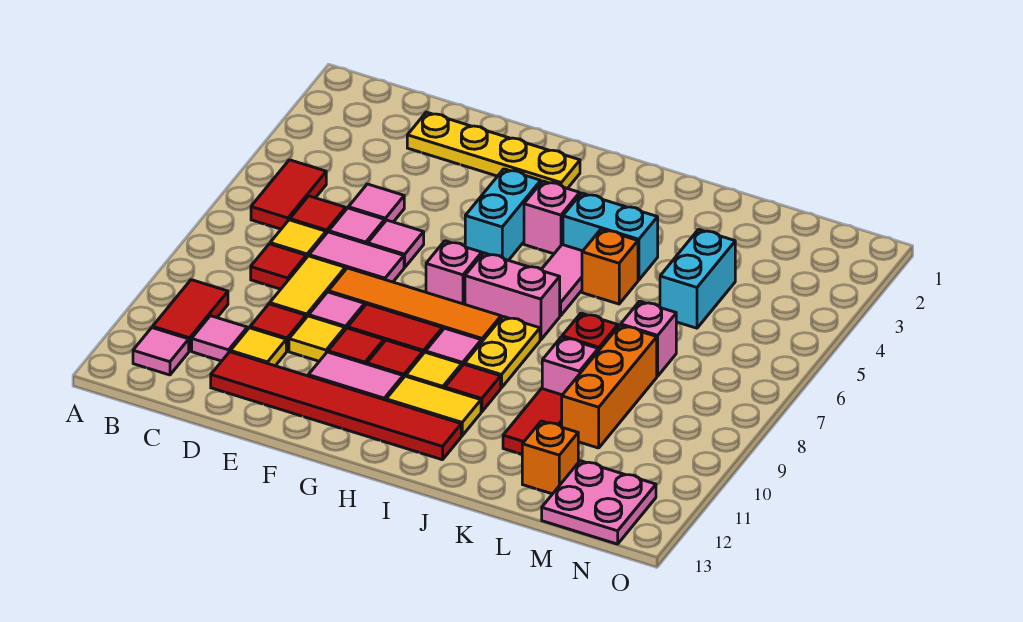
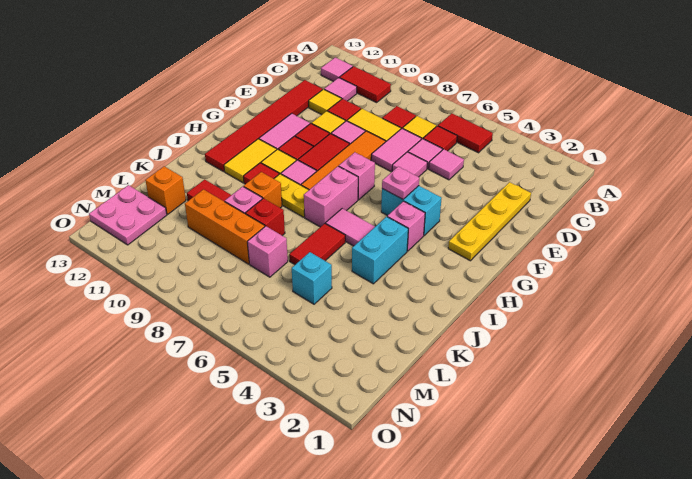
none -> pink plate G5 level 2
orange brick J5 level 1 -> orange brick J9 level 1
none -> red tile J6:K6 level 1
cyan brick L4:L5 level 1 -> cyan brick L5 level 1

